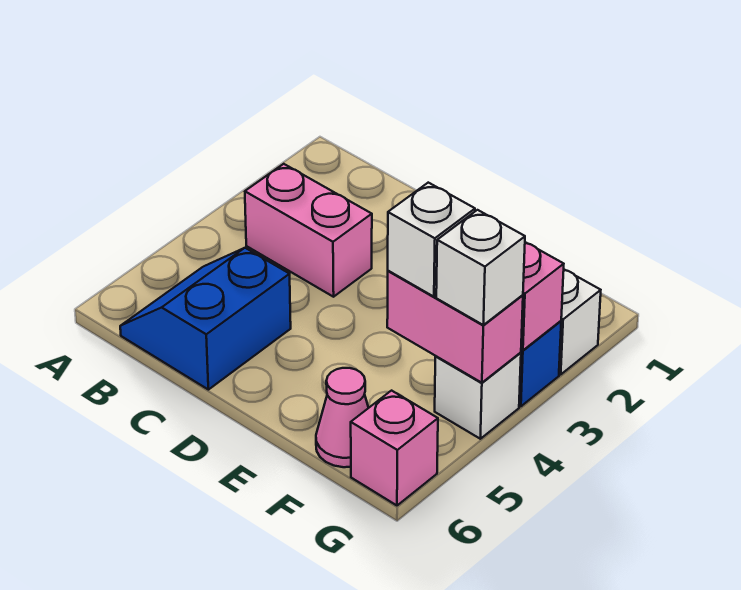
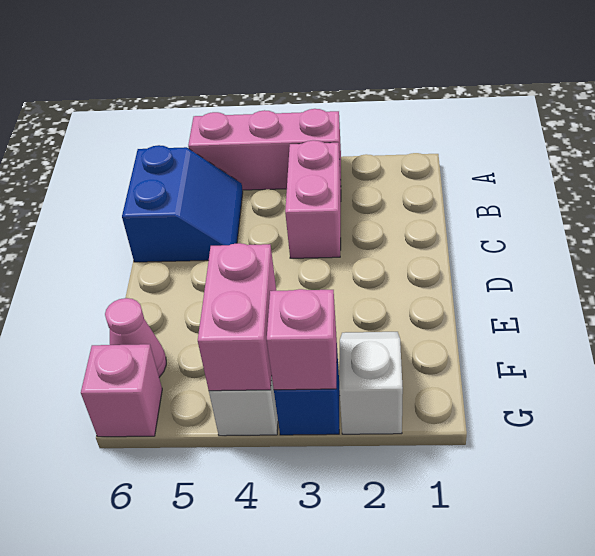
none -> pink brick A3:A5 level 1
blue slope B5:C6 level 1 top C -> blue slope B5:C6 level 1 top 6
white brick F4 level 3 -> none
white brick G4 level 3 -> none

